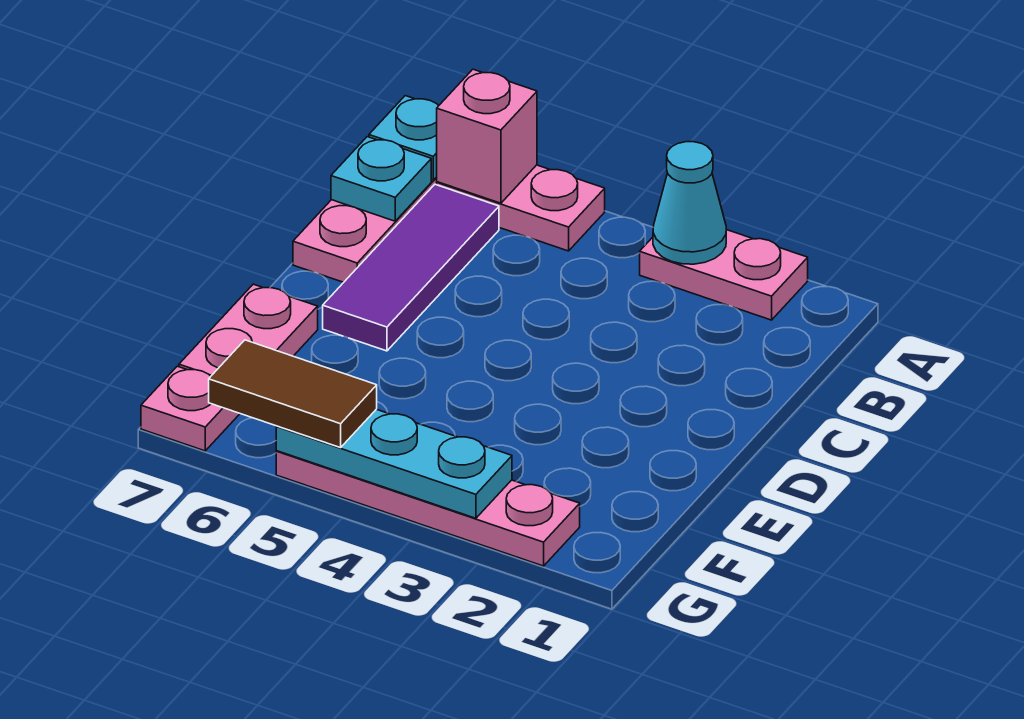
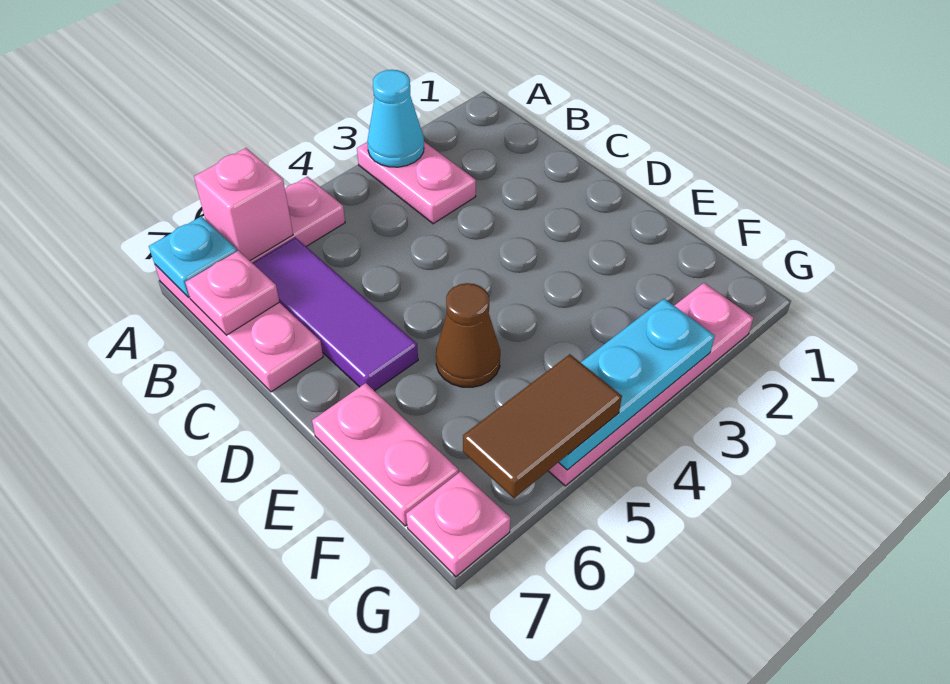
pink plate A2:A3 level 1 -> pink plate A3:B3 level 1
cyan plate B7 level 2 -> pink plate B7 level 2
none -> brown cone E5 level 1

